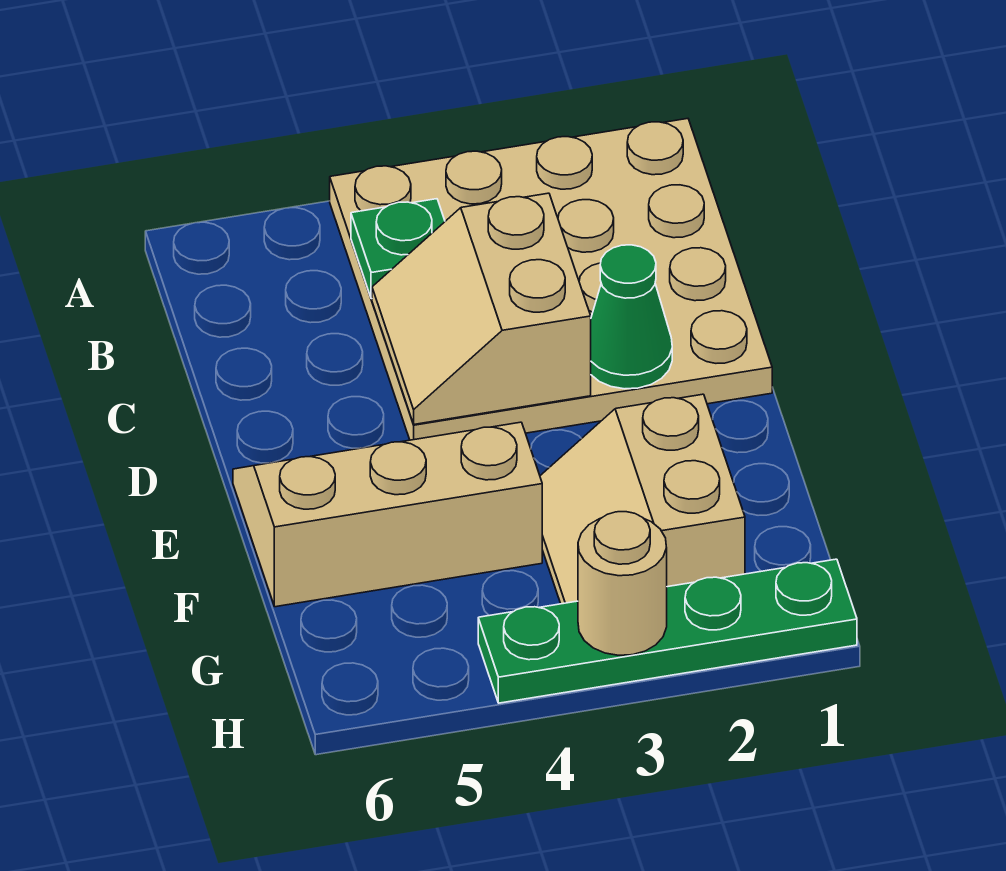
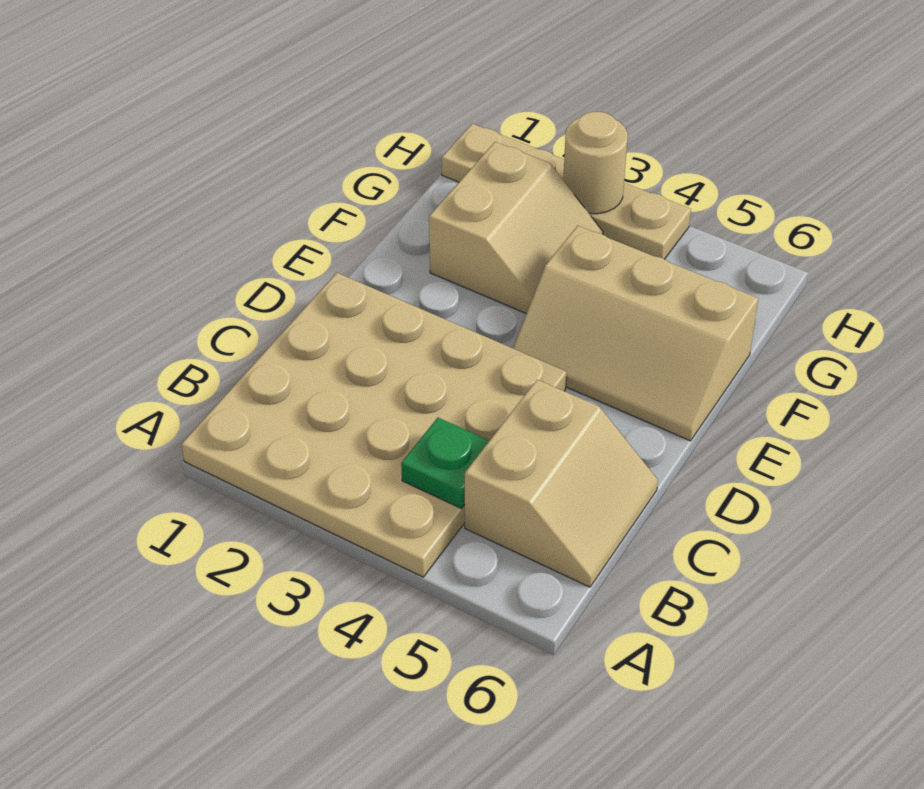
tan slope C3:D4 level 2 top 3 -> tan slope B5:C6 level 1 top 5
green cone D2 level 2 -> none
green plate H1:H4 level 1 -> tan plate H1:H4 level 1

